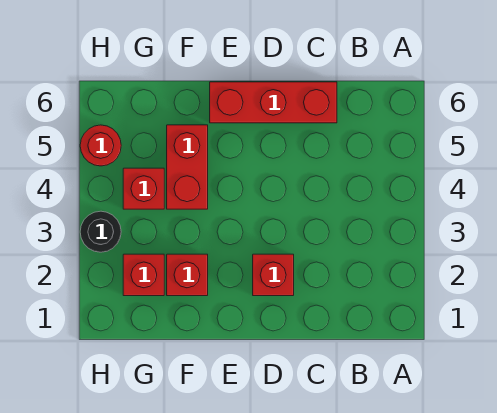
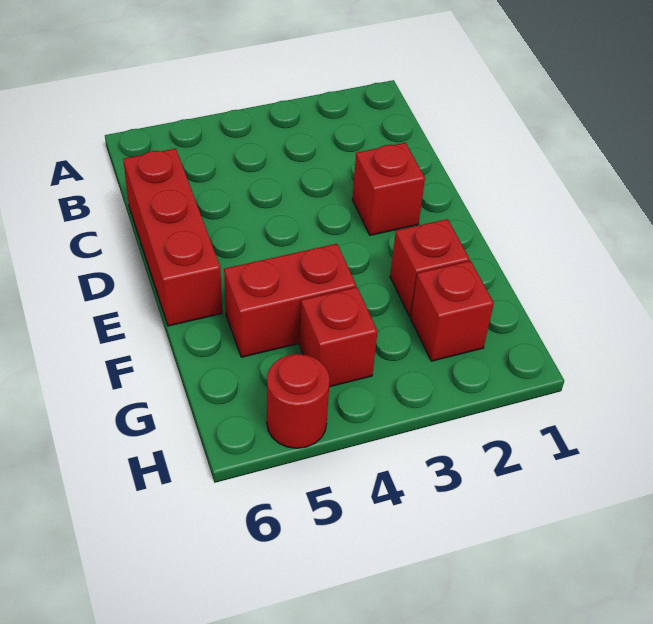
black round brick H3 level 1 -> none

